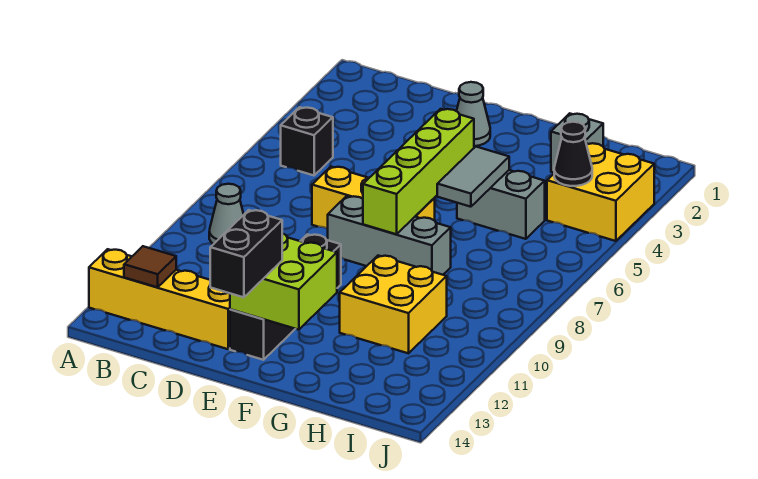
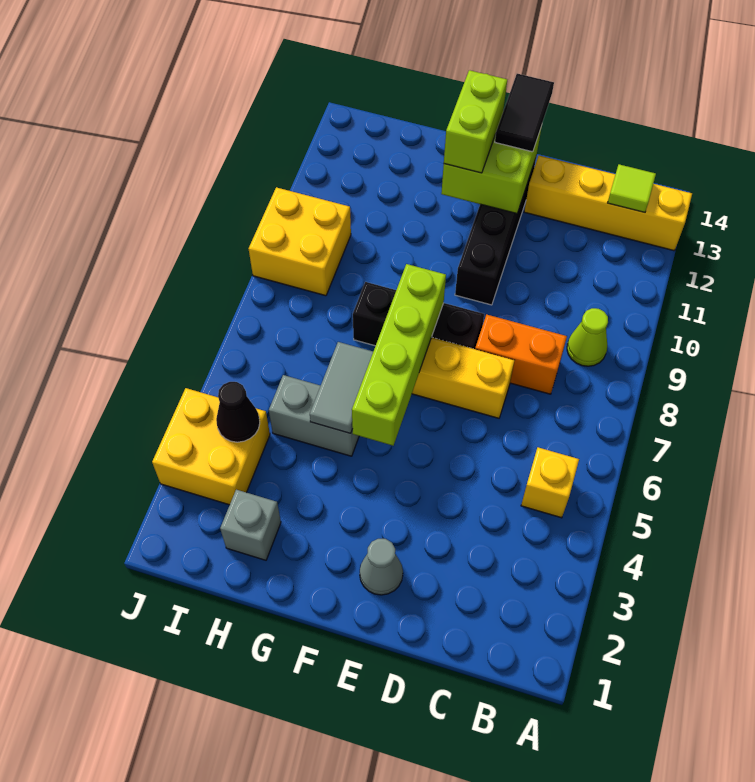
black brick B5 level 1 -> yellow brick B5 level 1
grey cone B9 level 1 -> lime cone B9 level 1
brown tile B13 level 2 -> lime tile B13 level 2
none -> orange brick C8:D8 level 1
grey brick E8:G8 level 1 -> black brick E8:G8 level 1
black brick E13:E14 level 3 -> black tile E13:E14 level 3
none -> lime brick F12:F13 level 3
yellow brick G10:H11 level 1 -> yellow brick I9:J10 level 1

